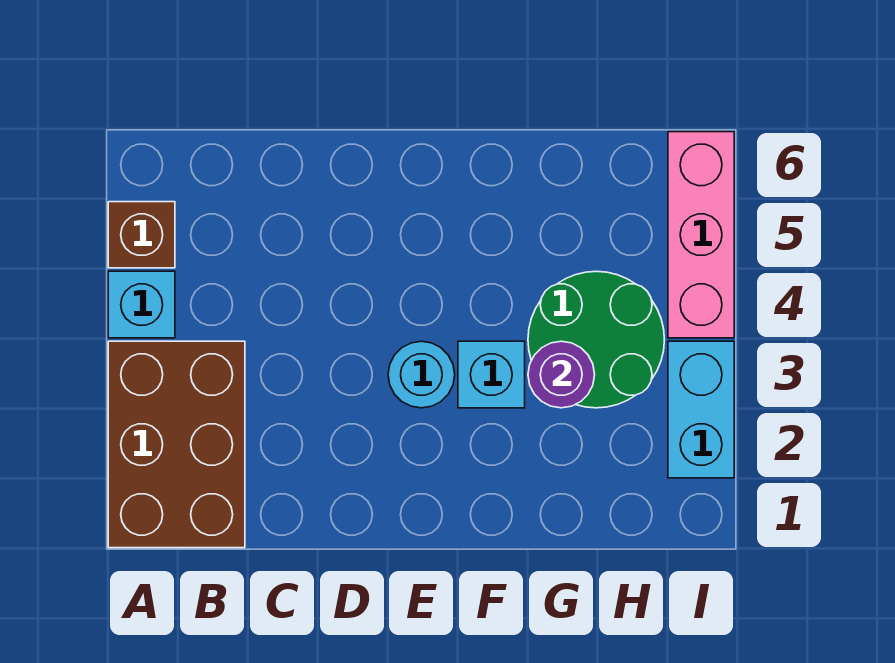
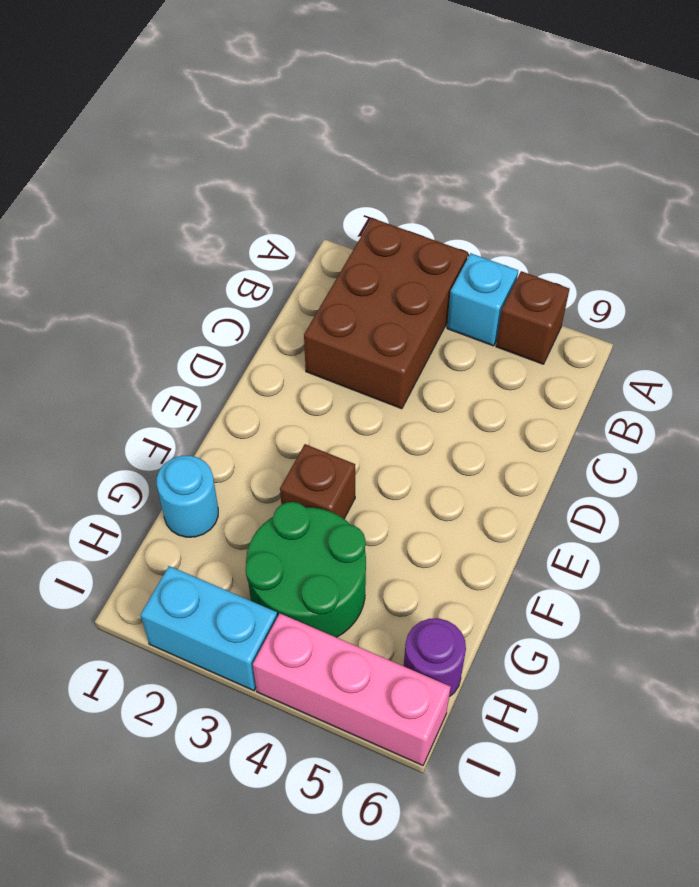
brown brick A1:B3 level 1 -> brown brick A2:C3 level 1
cyan round brick E3 level 1 -> cyan round brick G1 level 1
cyan brick F3 level 1 -> brown brick F3 level 1
purple round brick G3 level 2 -> purple round brick H6 level 1

